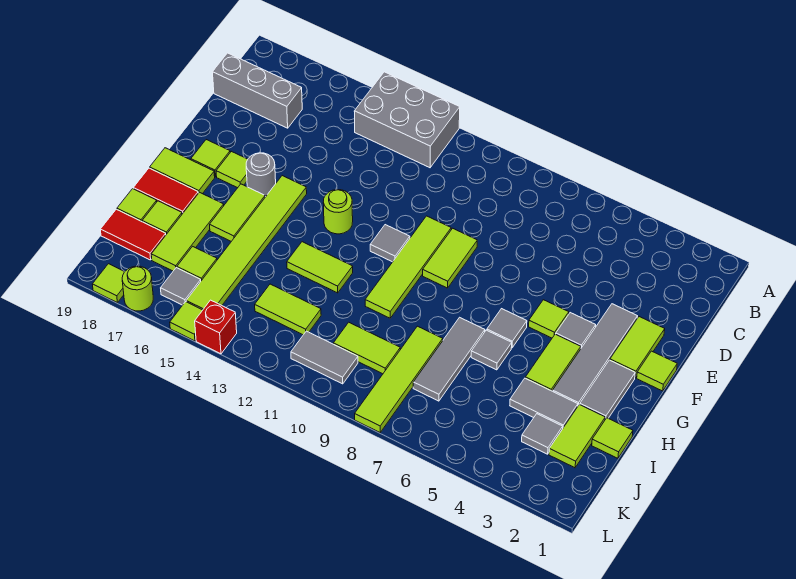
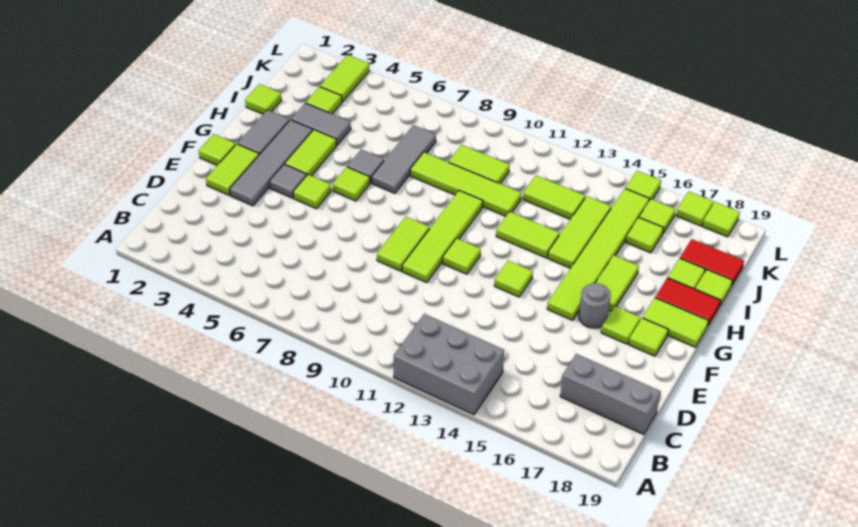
grey tile F11 level 1 -> lime tile F11 level 1
lime round brick F13 level 1 -> lime tile F13 level 1
grey tile G6 level 1 -> lime tile G6 level 1
lime tile H17:J17 level 1 -> lime tile H14:J14 level 1
lime tile I2:J2 level 1 -> lime tile K3:L3 level 1
lime tile I8:L8 level 1 -> lime tile I8:I11 level 1
grey tile J3 level 1 -> lime tile J3 level 1
grey tile K10:K11 level 1 -> none
grey tile K16 level 1 -> lime tile K16 level 1
red brick L14 level 1 -> none
lime round brick L17 level 1 -> lime tile L17 level 1

